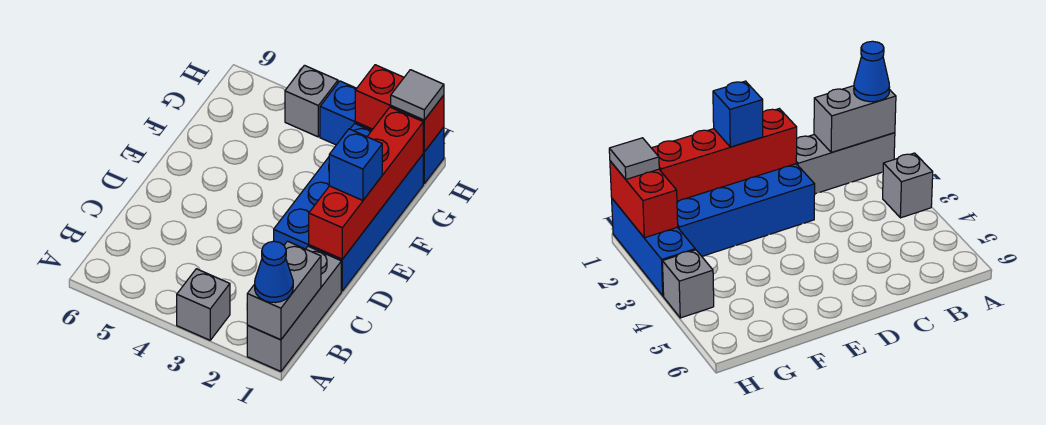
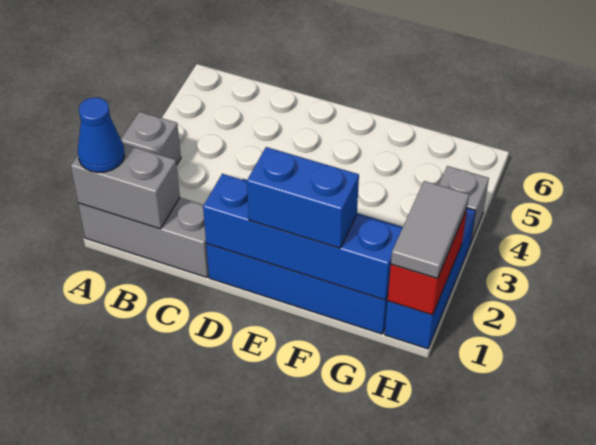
red brick D1:G1 level 2 -> blue brick D1:G1 level 2
blue brick E1 level 3 -> blue brick E1:F1 level 3
grey tile H1 level 3 -> grey tile H1:H2 level 3

